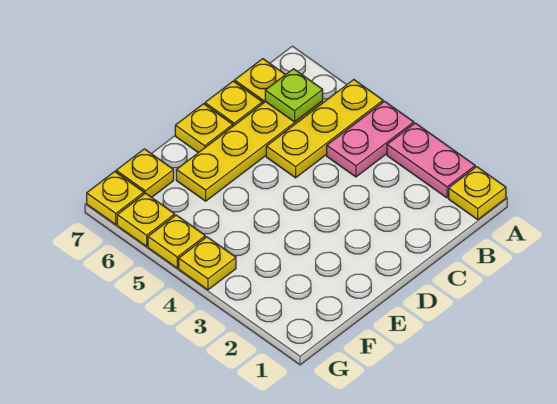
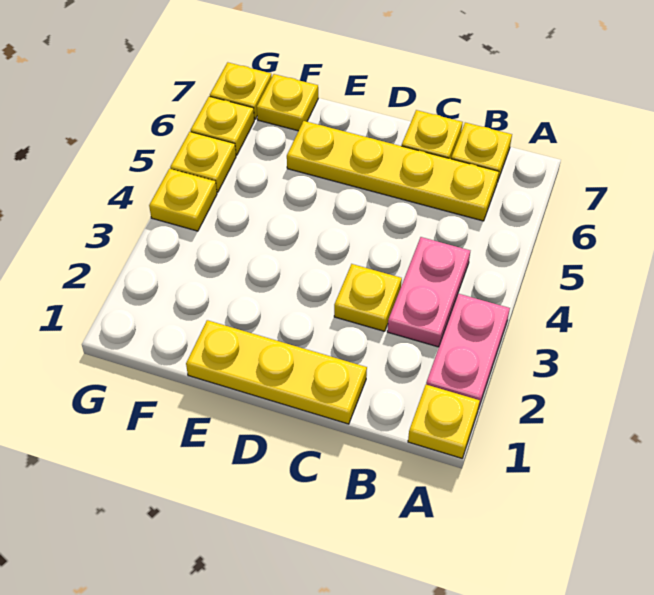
pink plate A4:B4 level 1 -> pink plate B3:B4 level 1
yellow plate A5:C5 level 1 -> yellow plate C1:E1 level 1
lime plate B6 level 2 -> none
yellow plate D7 level 1 -> yellow plate C3 level 1

